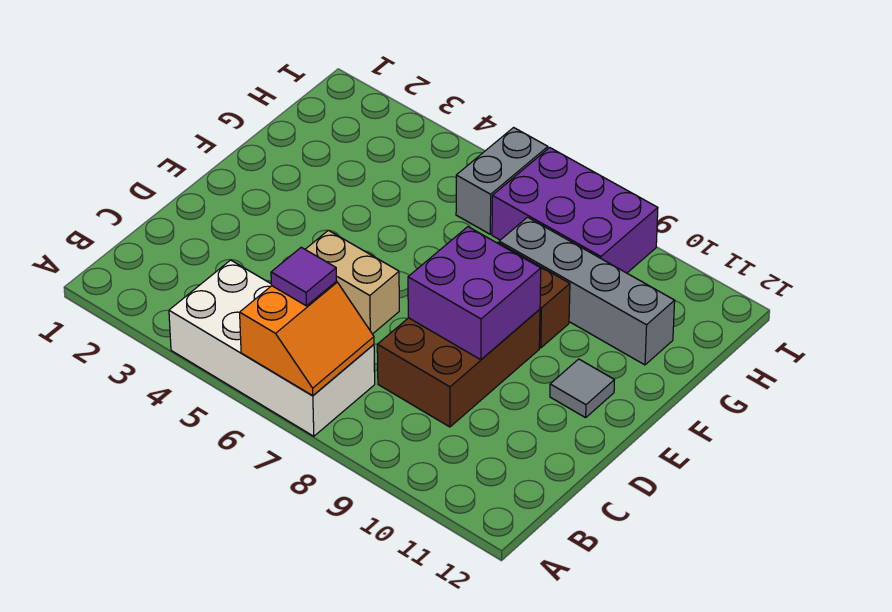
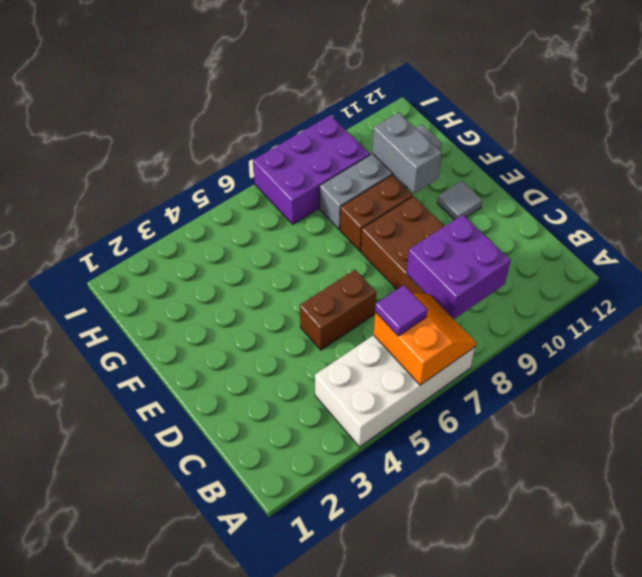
tan brick D5:D6 level 1 -> brown brick D5:D6 level 1
purple brick D8:E9 level 2 -> purple brick B8:C9 level 2
grey brick H6:I6 level 1 -> grey brick F10:G10 level 2

